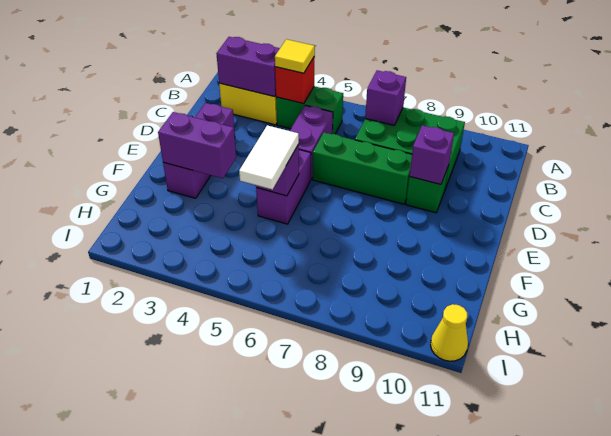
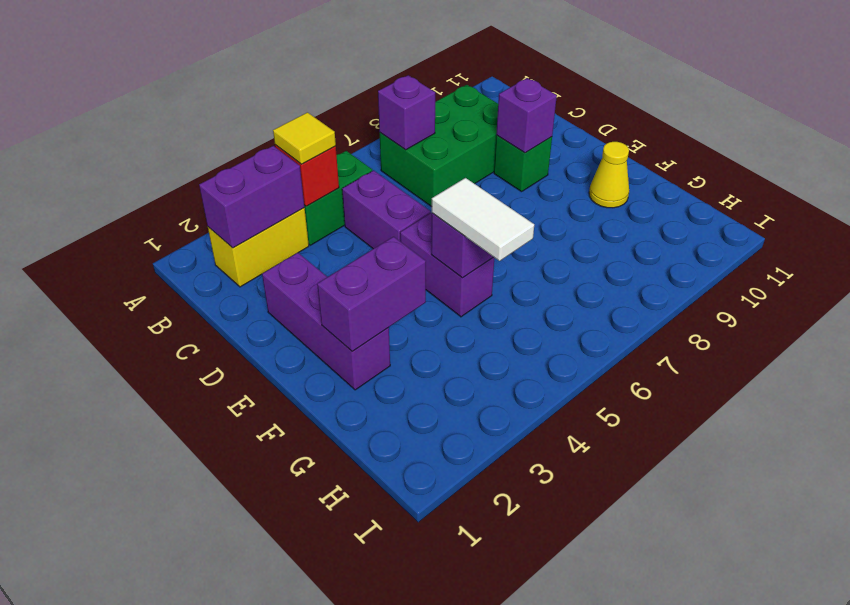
green brick D6:D8 level 1 -> none
yellow cone I11 level 1 -> yellow cone F10 level 1

